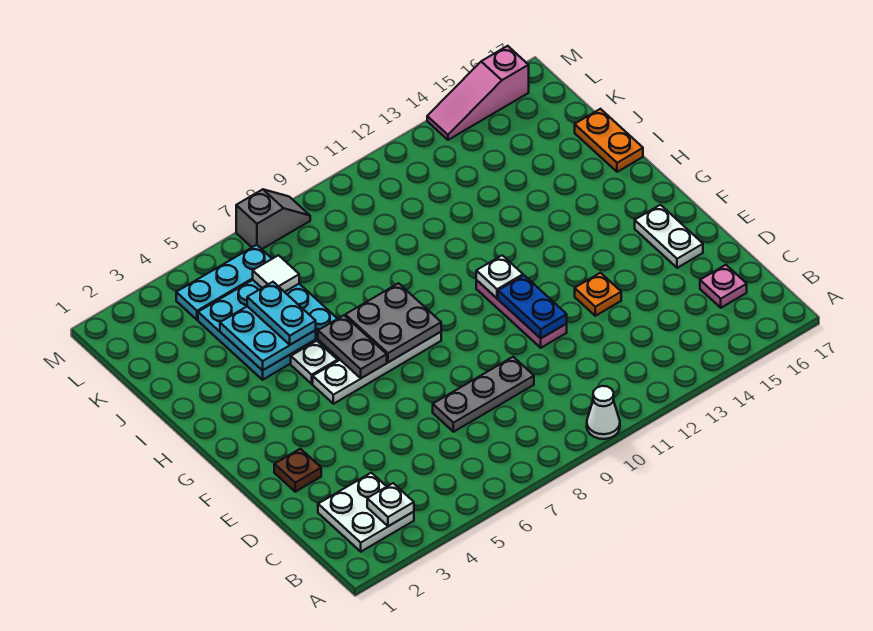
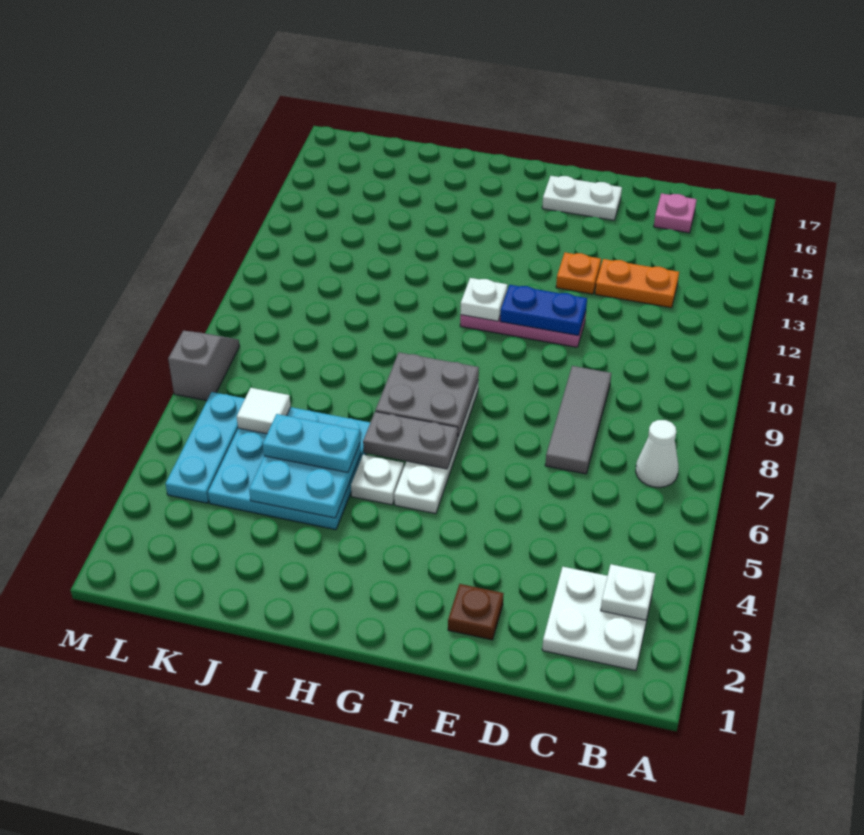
white cone A10 level 1 -> white cone B7 level 1
grey plate D7:D9 level 1 -> grey tile D7:D9 level 1
orange plate I17:J17 level 1 -> orange plate C13:D13 level 1
pink slope M14:M16 level 1 top 16 -> none

